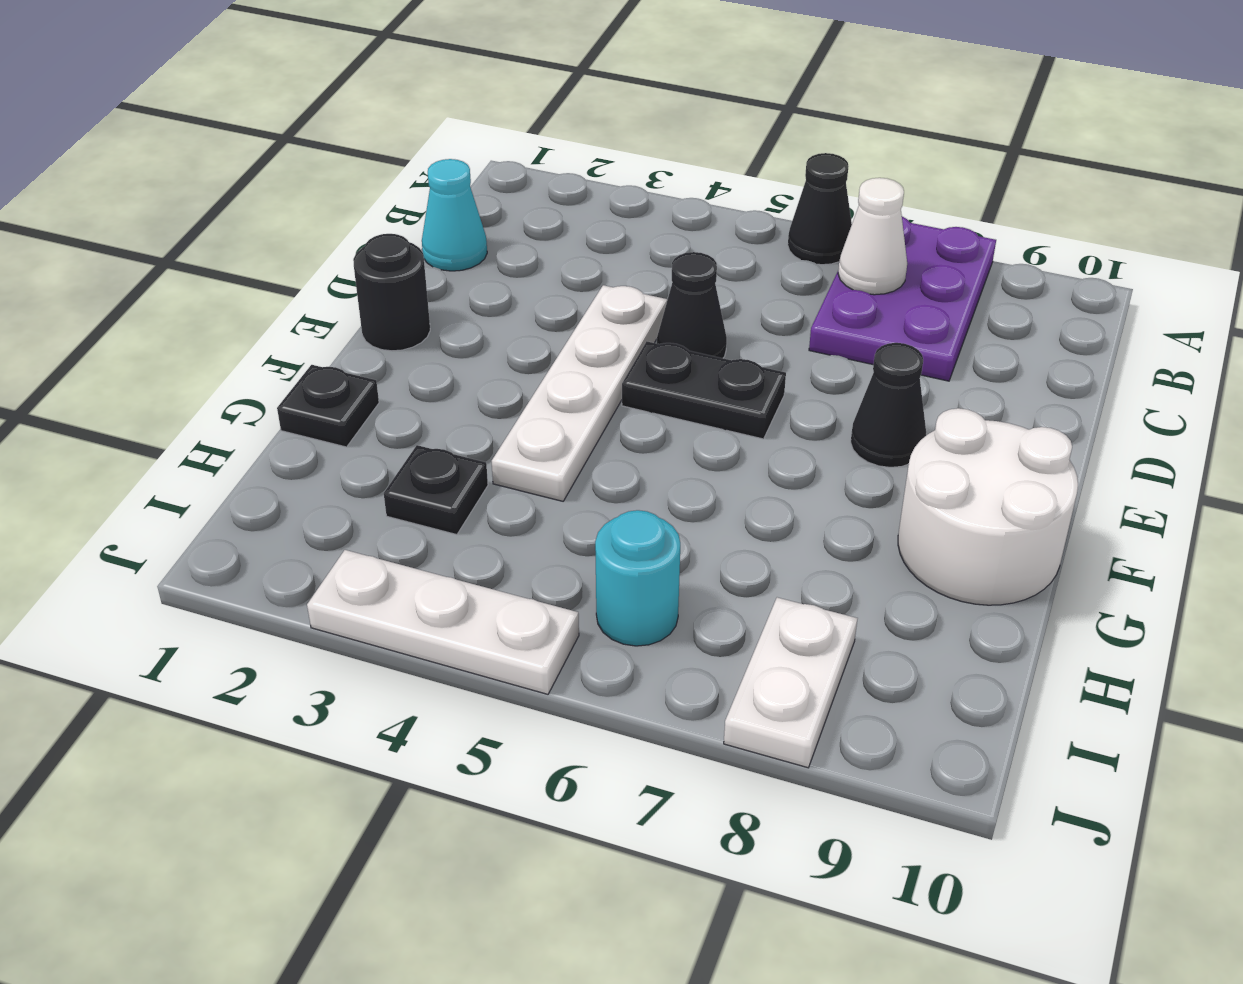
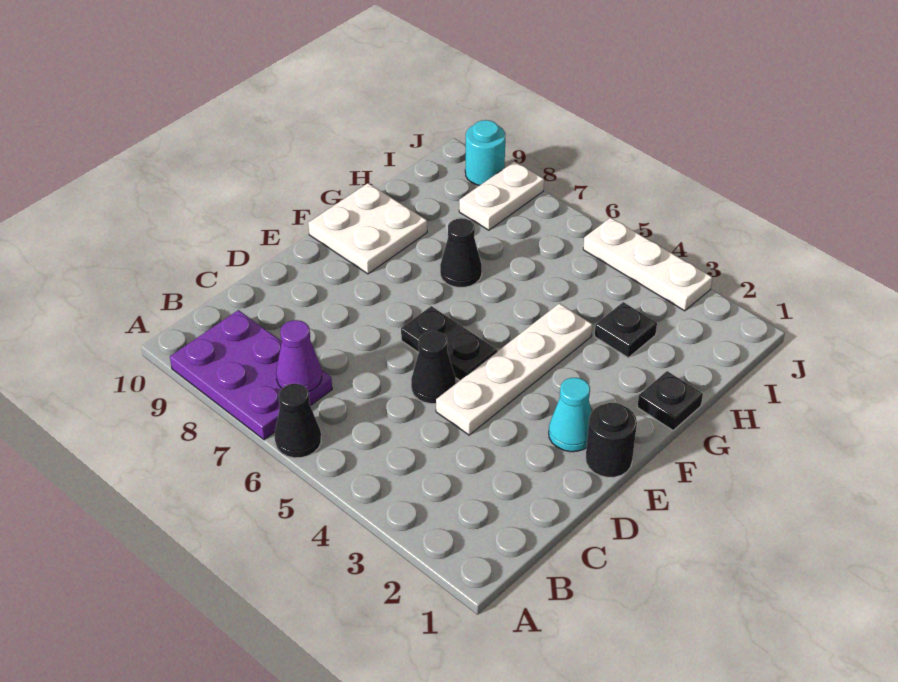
purple plate A7:C8 level 1 -> purple plate A7:B9 level 1
white cone B7 level 2 -> purple cone B7 level 2
cyan cone C1 level 1 -> cyan cone E2 level 1
black cone E8 level 1 -> black cone G7 level 1
white round brick F9:G10 level 1 -> white plate F9:G10 level 1
cyan round brick I6 level 1 -> cyan round brick J9 level 1

